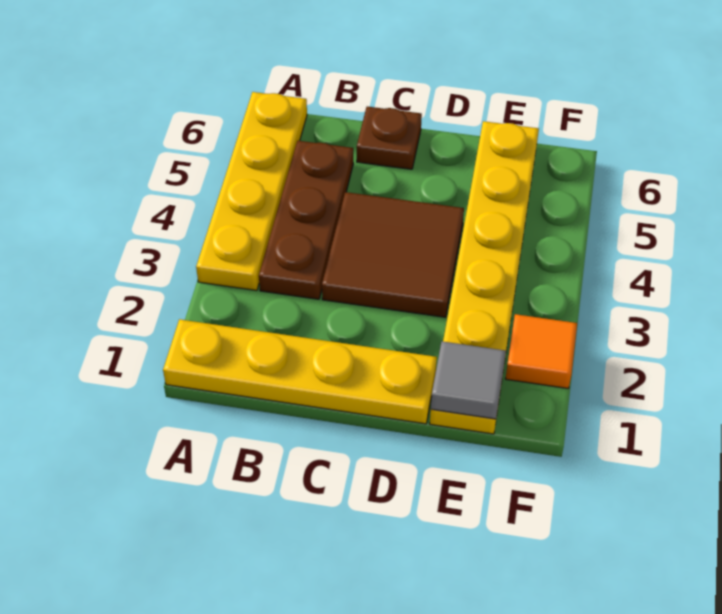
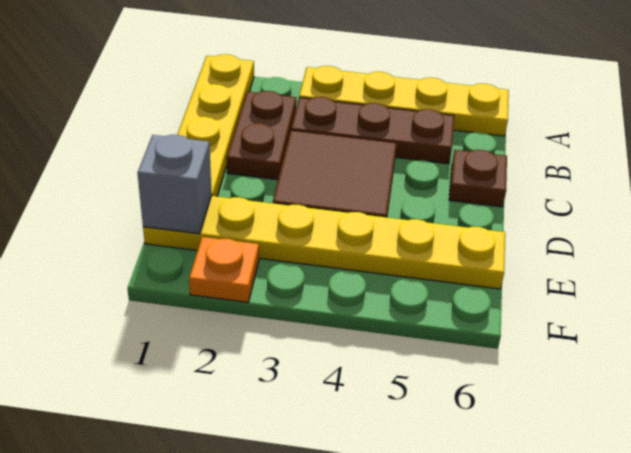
none -> brown plate B2:C2 level 1
grey tile E1 level 2 -> grey brick E1 level 2
orange tile F2 level 1 -> orange plate F2 level 1

